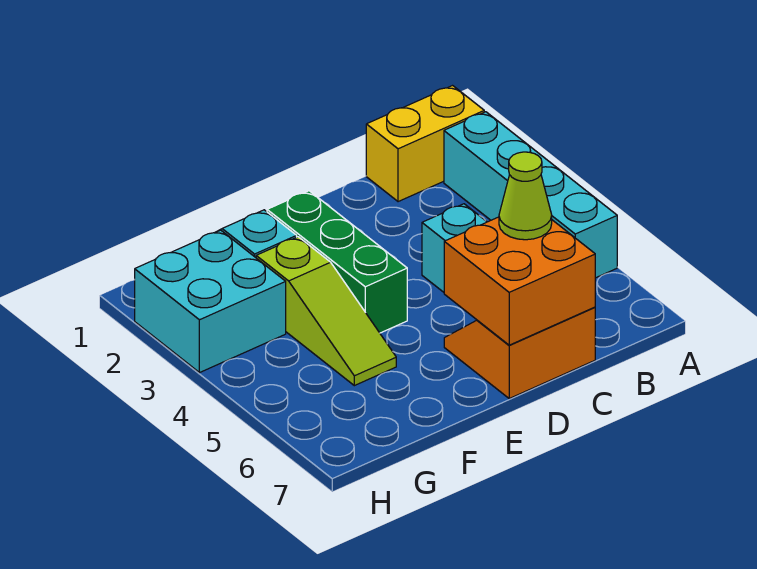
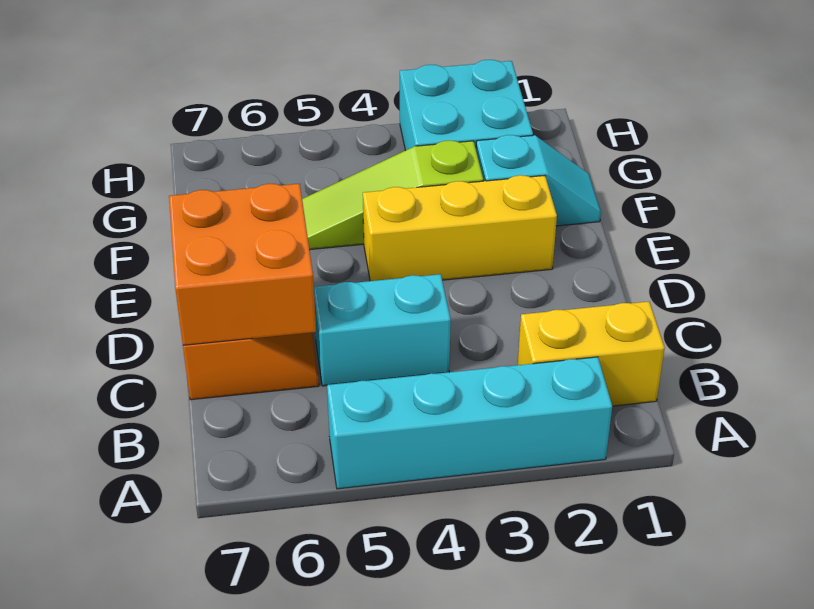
yellow brick A1:B1 level 1 -> yellow brick B1:B2 level 1
lime cone C6 level 3 -> none
green brick E2:E4 level 1 -> yellow brick E2:E4 level 1

